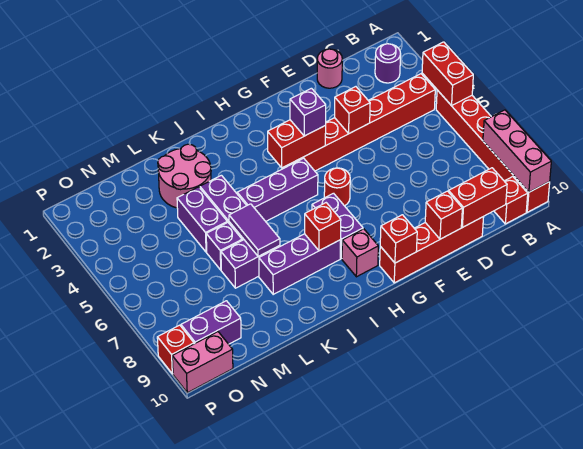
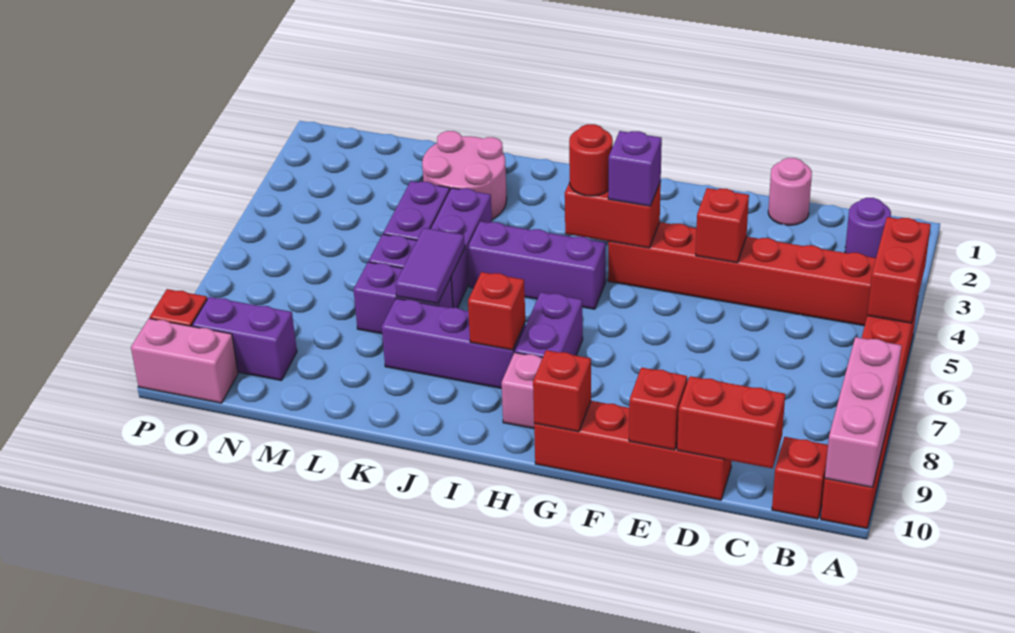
red round brick G6 level 1 -> red round brick H4 level 3

